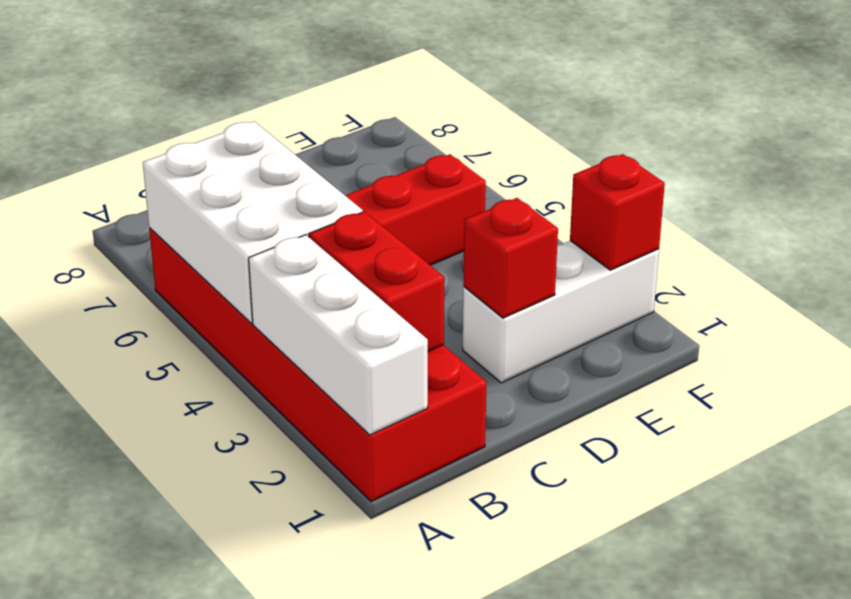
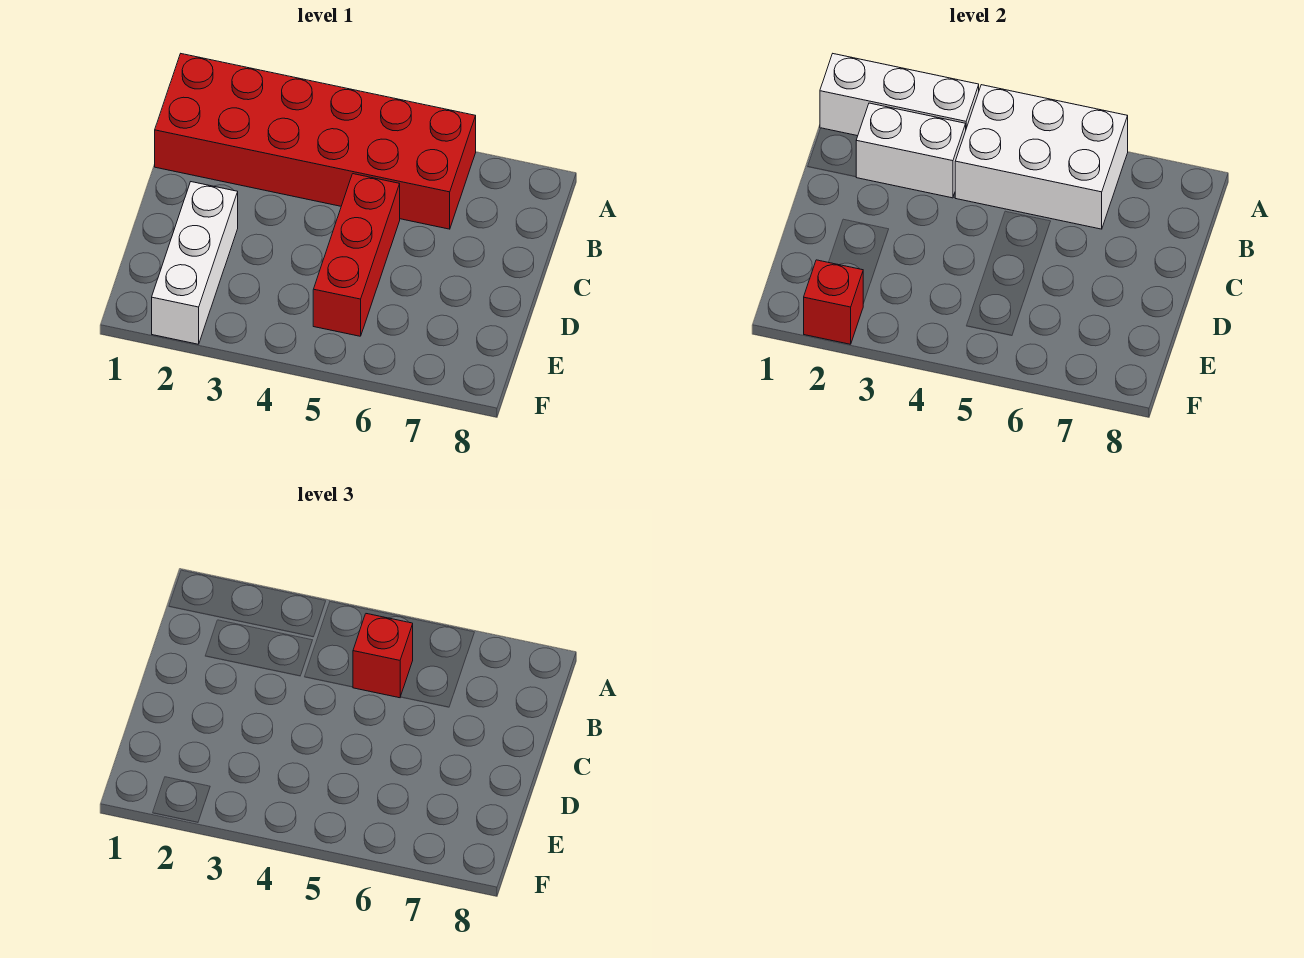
red brick B2:B3 level 2 -> white brick B2:B3 level 2
red brick D2 level 2 -> red brick B5 level 3

